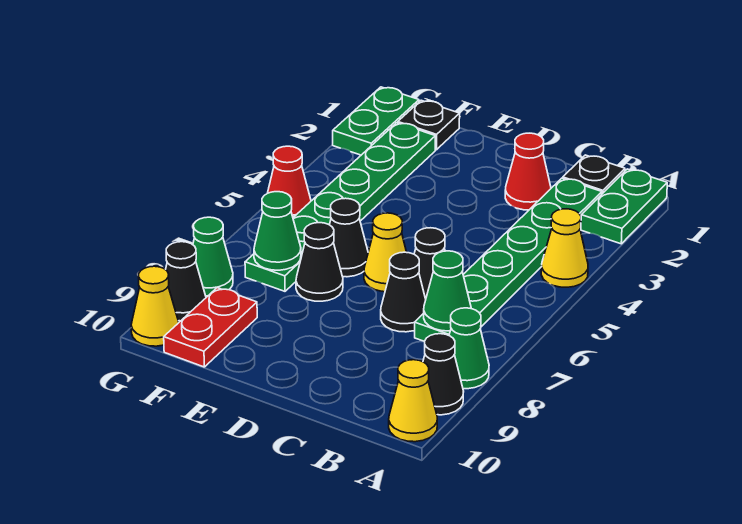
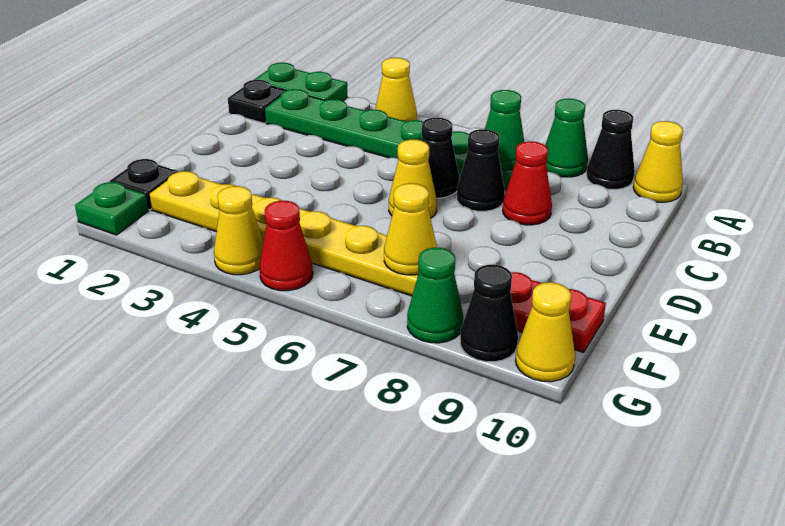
red cone C2 level 1 -> red cone C8 level 1
black cone E6 level 1 -> none
black cone E7 level 1 -> none
green plate F2:F7 level 1 -> yellow plate F2:F7 level 1
green cone F7 level 2 -> yellow cone F7 level 2
green plate G1:G2 level 1 -> green plate G1 level 1
none -> yellow cone G4 level 1

